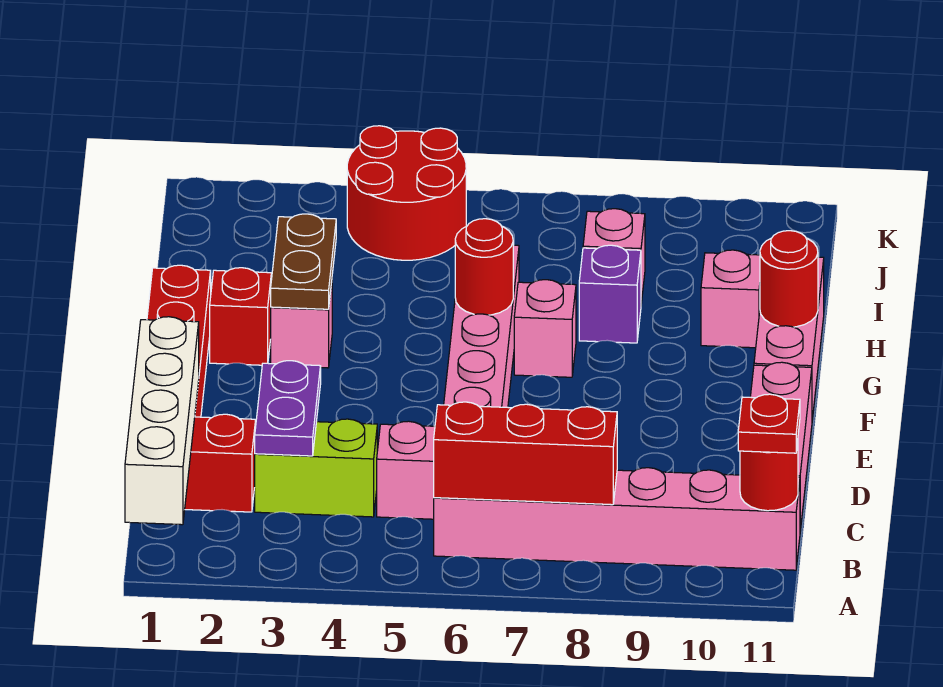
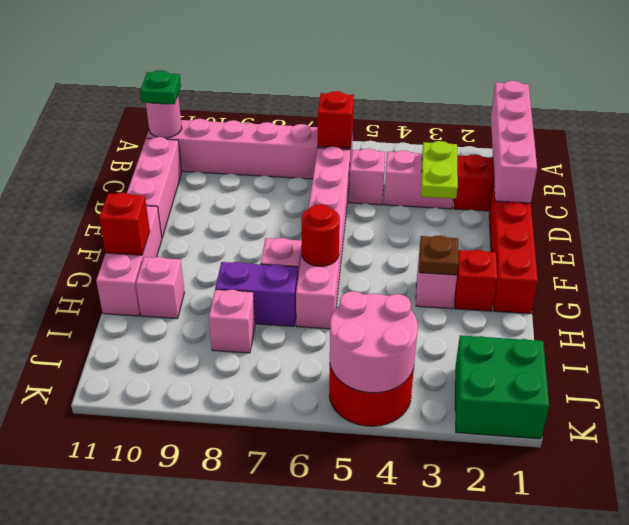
white brick A1:D1 level 2 -> pink brick A1:D1 level 2
red brick B6:B8 level 2 -> red brick B6 level 2
red round brick B11 level 2 -> pink round brick B11 level 2
red plate B11 level 3 -> green plate B11 level 3
lime brick C3:C4 level 1 -> pink brick C3:C4 level 1
purple plate C3:D3 level 2 -> lime plate C3:D3 level 2
brown plate G3:H3 level 2 -> brown plate G3 level 2
red round brick G11 level 2 -> red brick G11 level 2
purple brick H8 level 1 -> purple brick H7:H8 level 1
none -> green brick J1:K2 level 1
none -> pink round brick J4:K5 level 2

